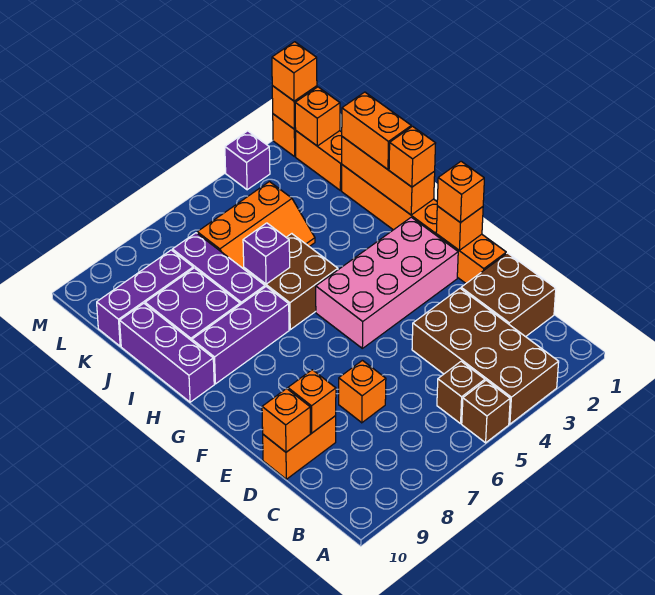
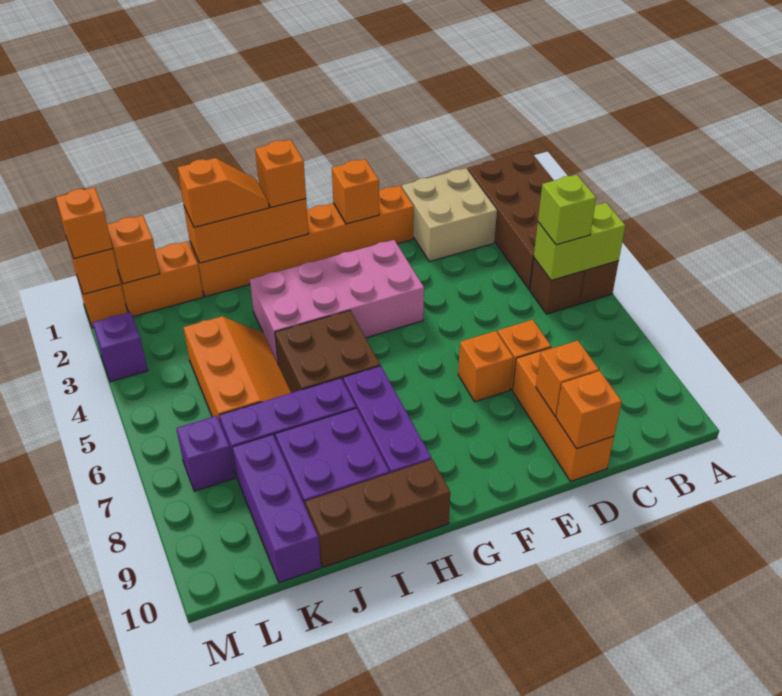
brown brick A3:D4 level 1 -> brown brick A1:B4 level 1
none -> lime brick A5:B5 level 2
none -> lime brick B5 level 3
brown brick C1:D2 level 1 -> tan brick C1:D2 level 1
orange brick D9:D10 level 1 -> orange brick D8:D10 level 1
orange brick F1 level 3 -> orange brick E7 level 1
pink brick F2:G5 level 1 -> pink brick F3:I4 level 1
purple brick H10:J10 level 1 -> brown brick H10:J10 level 1
orange brick I1:J1 level 3 -> orange slope I1:J1 level 3 top J
purple brick I6 level 2 -> purple brick L7 level 1

